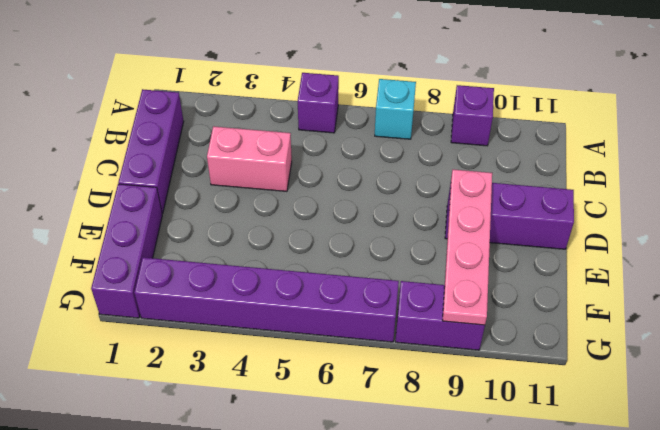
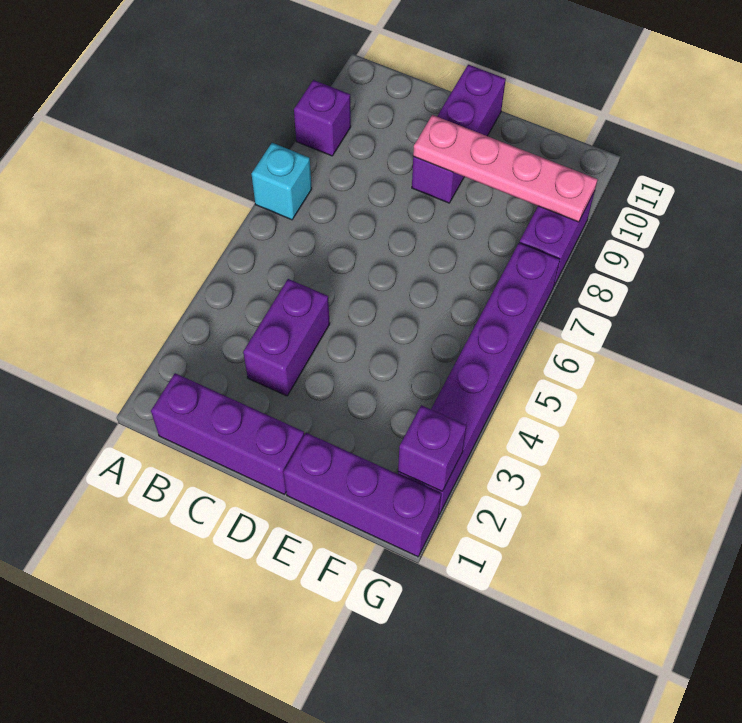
purple brick A5 level 1 -> purple brick G2 level 2
pink brick C3:C4 level 1 -> purple brick C3:C4 level 1

